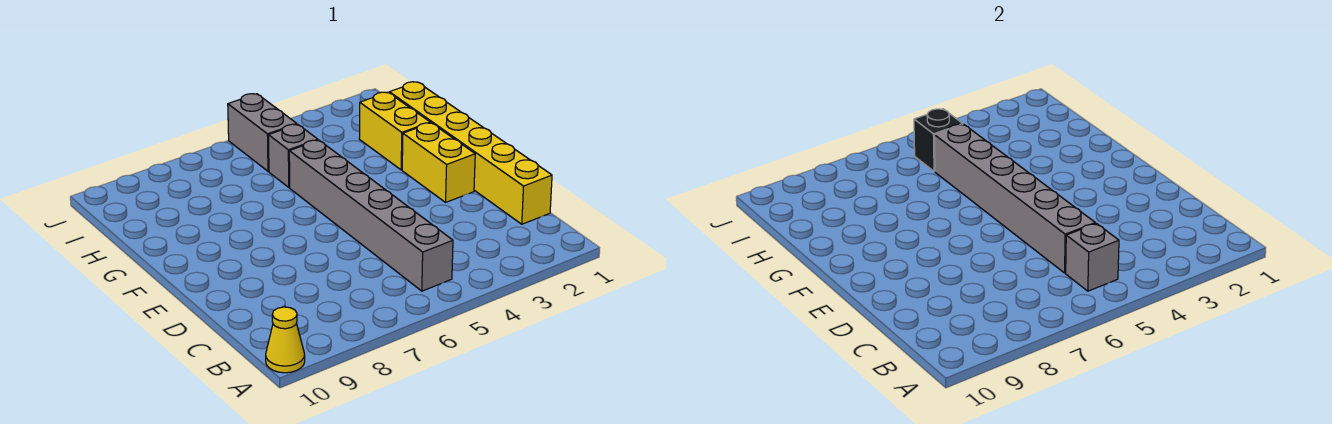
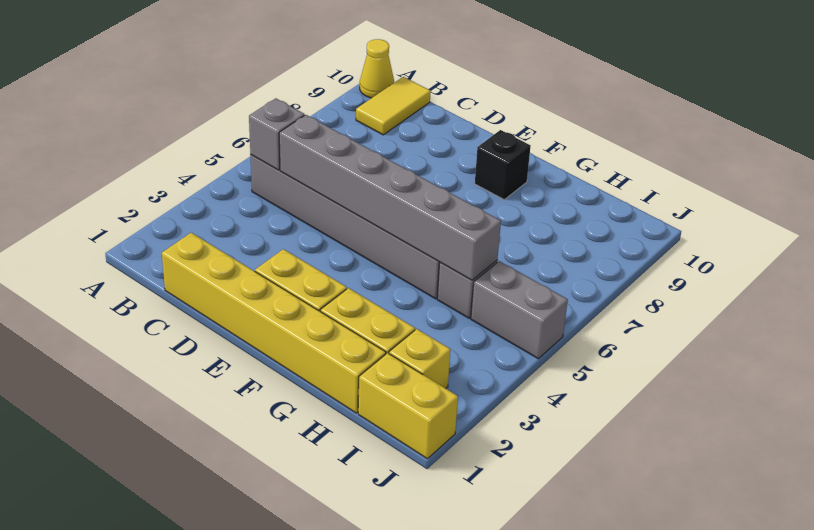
none -> yellow tile B9:B10 level 1
none -> yellow brick I1:J1 level 1
none -> yellow brick I2 level 1
black brick I5 level 2 -> black brick F9 level 1

